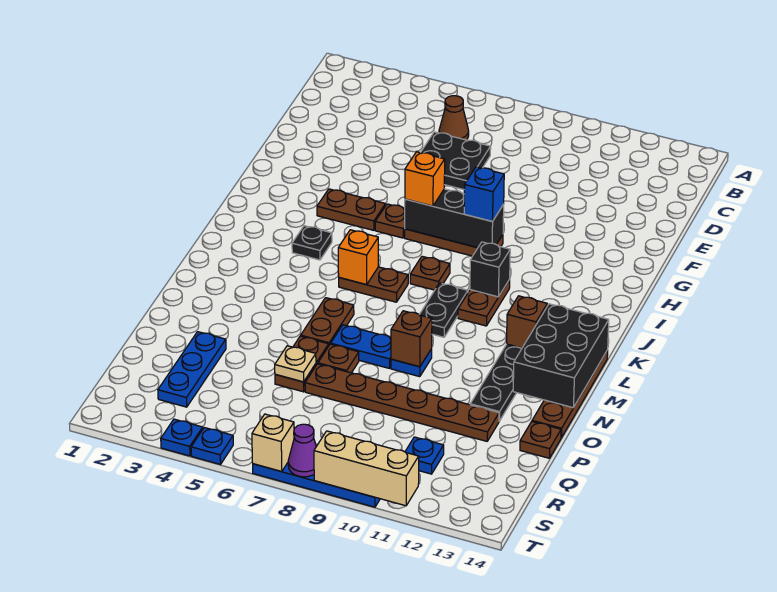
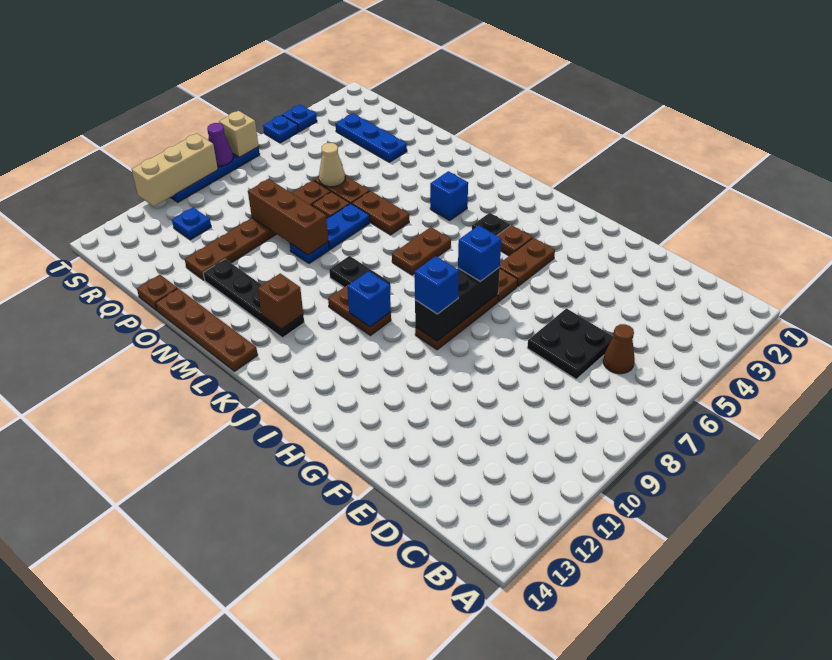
orange brick H7 level 3 -> blue brick H7 level 3
brown plate J8 level 1 -> brown plate I4 level 1
black brick J10 level 2 -> blue brick J10 level 2
orange brick K6 level 2 -> none
none -> blue brick L4 level 1
black brick L13:N14 level 2 -> none
brown brick N9 level 2 -> brown brick N9:P9 level 2
tan plate P6 level 2 -> tan cone P6 level 2

